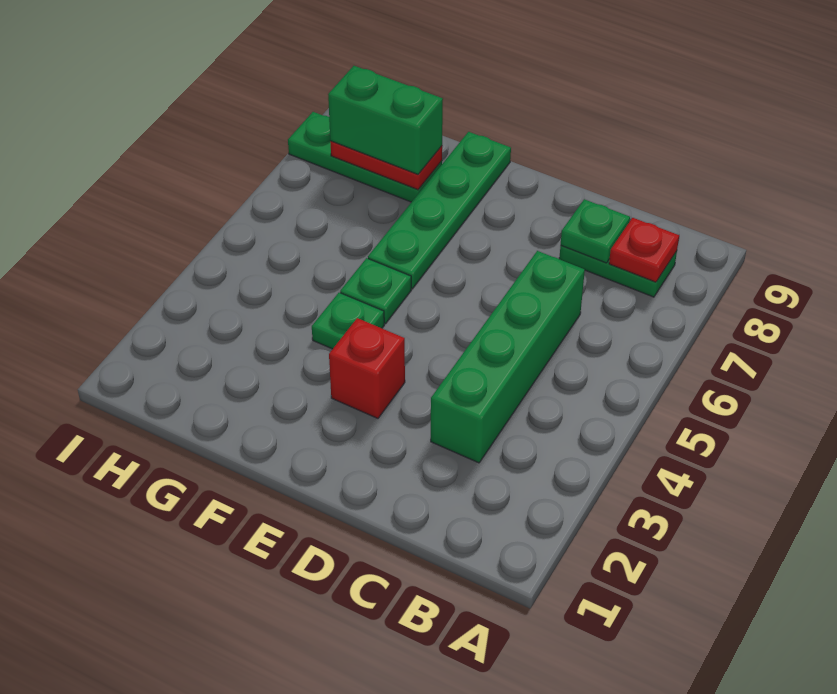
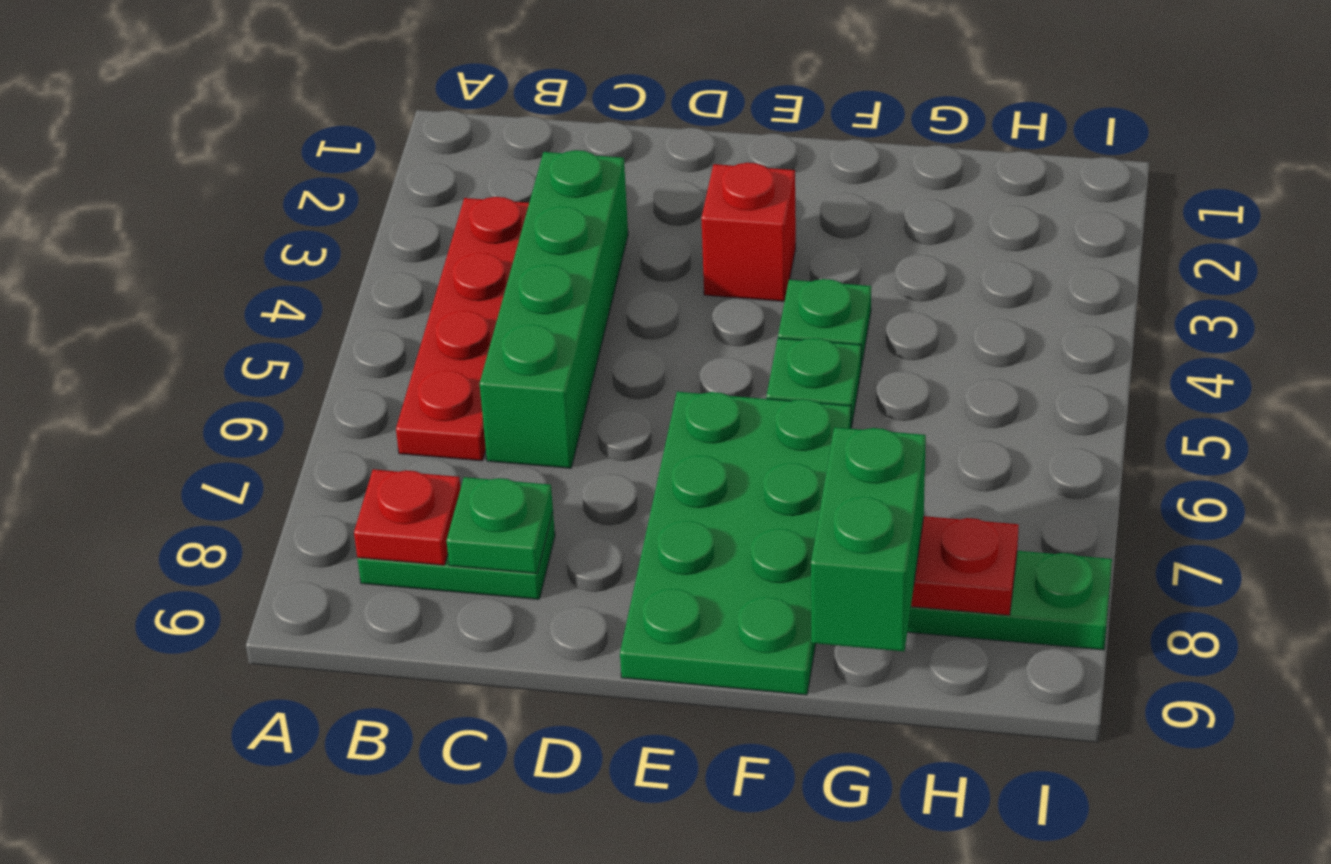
none -> red plate B3:B6 level 1
green plate F6:F9 level 1 -> green plate E6:F9 level 1
green brick G8:H8 level 3 -> green brick G8:G9 level 3

